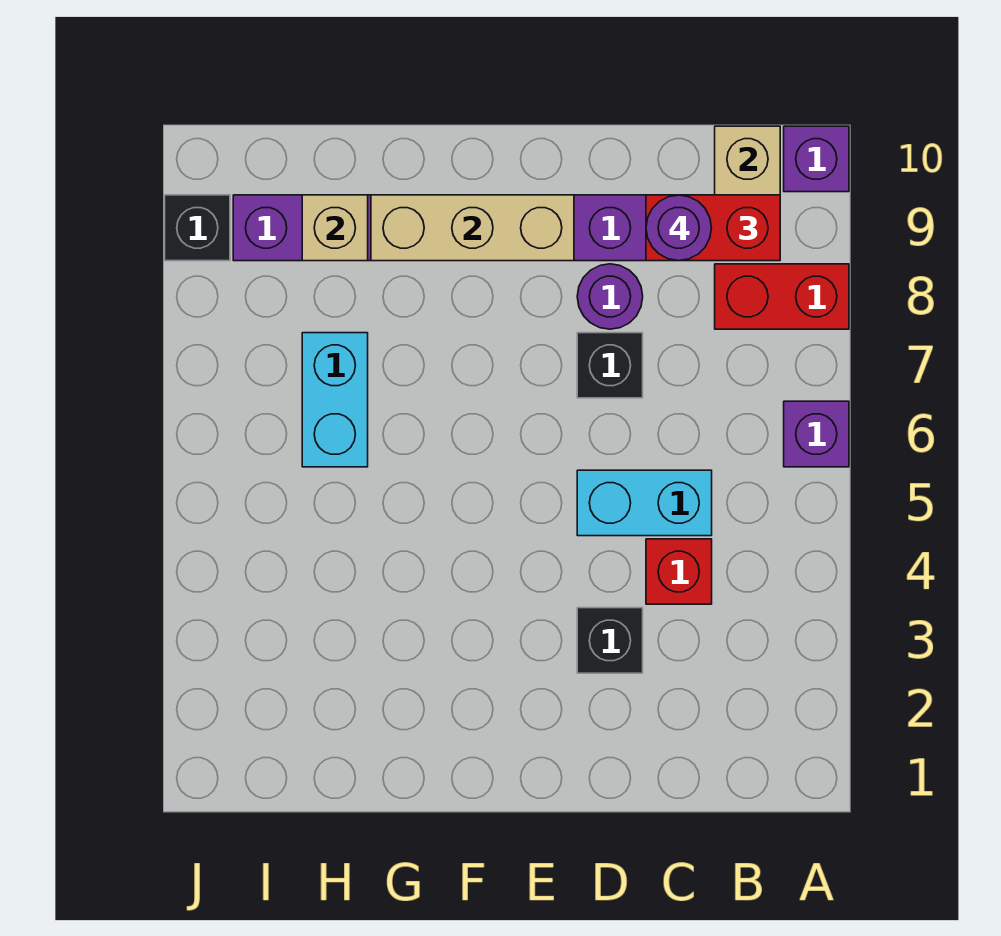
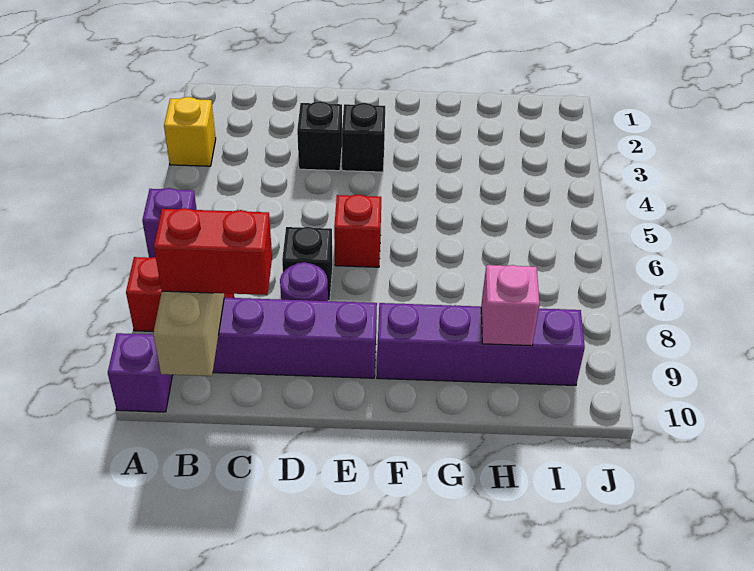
none -> yellow brick A3 level 1
red brick C4 level 1 -> red brick E6 level 1
cyan brick C5:D5 level 1 -> none
purple round brick C9 level 4 -> none
tan brick E9:G9 level 2 -> none
cyan brick H6:H7 level 1 -> none
tan brick H9 level 2 -> pink brick H9 level 2
black brick J9 level 1 -> black brick E3 level 1

